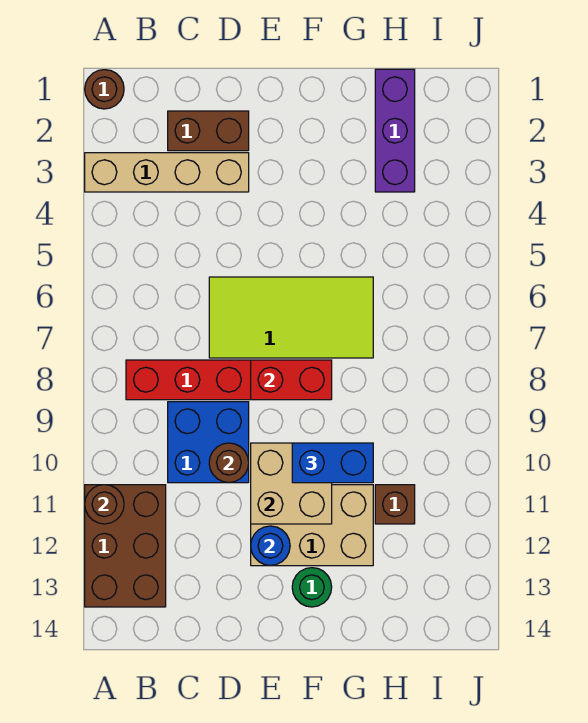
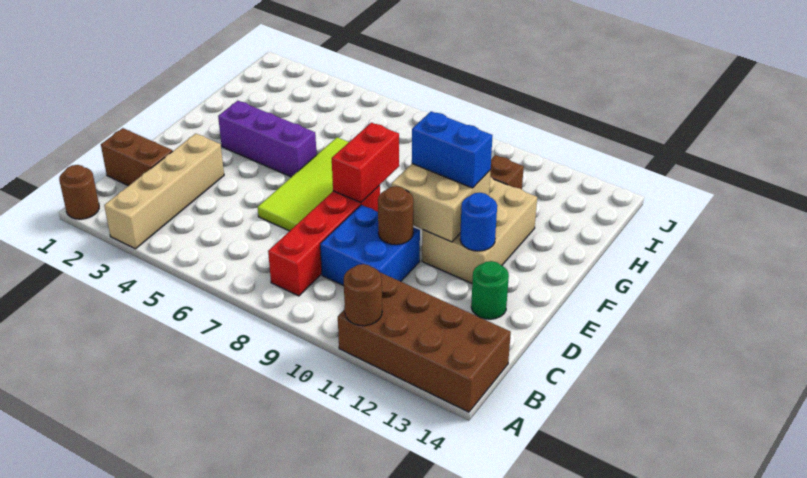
brown brick A11:B13 level 1 -> brown brick A11:B14 level 1
brown brick C2:D2 level 1 -> brown brick C1:C2 level 1
blue brick F10:G10 level 3 -> blue brick F10:F11 level 3
green round brick F13 level 1 -> green round brick D13 level 1
purple brick H1:H3 level 1 -> purple brick F3:F5 level 1

